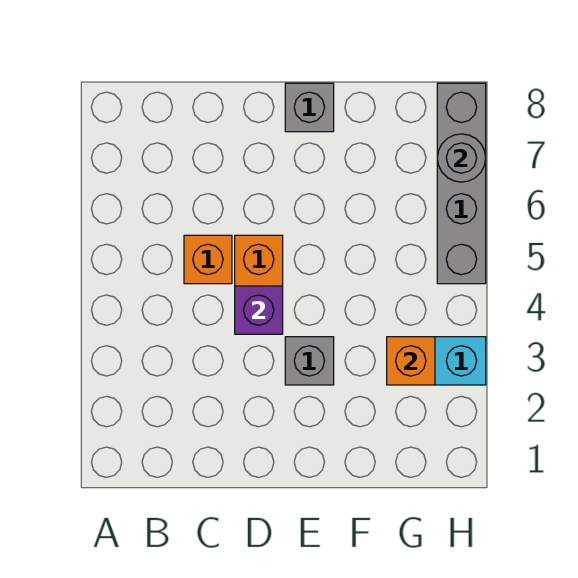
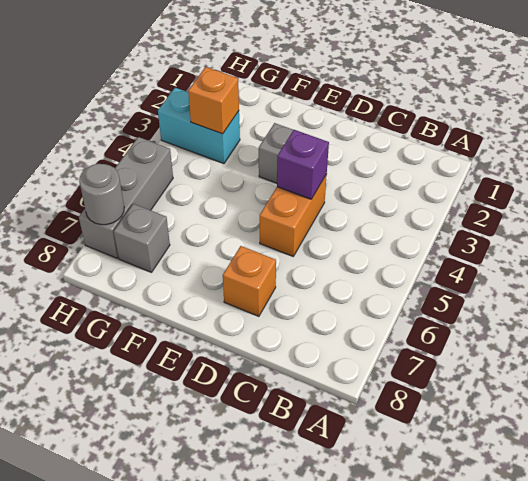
orange brick C5 level 1 -> orange brick D7 level 1
grey brick E8 level 1 -> grey brick G7 level 1
grey brick H5:H8 level 1 -> grey brick H5:H7 level 1

